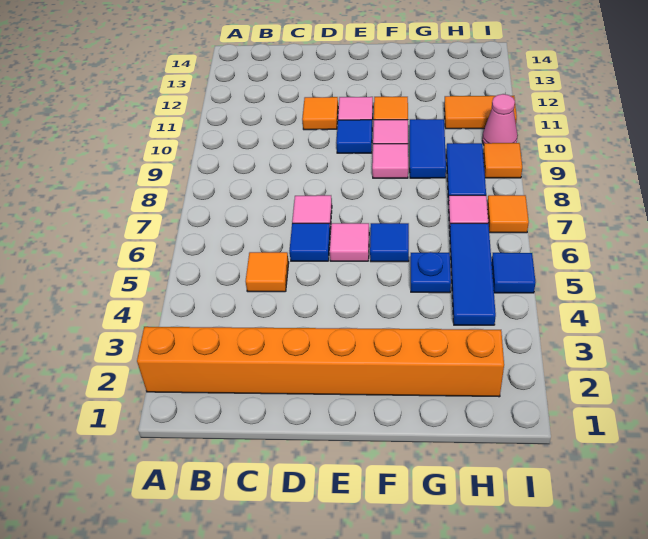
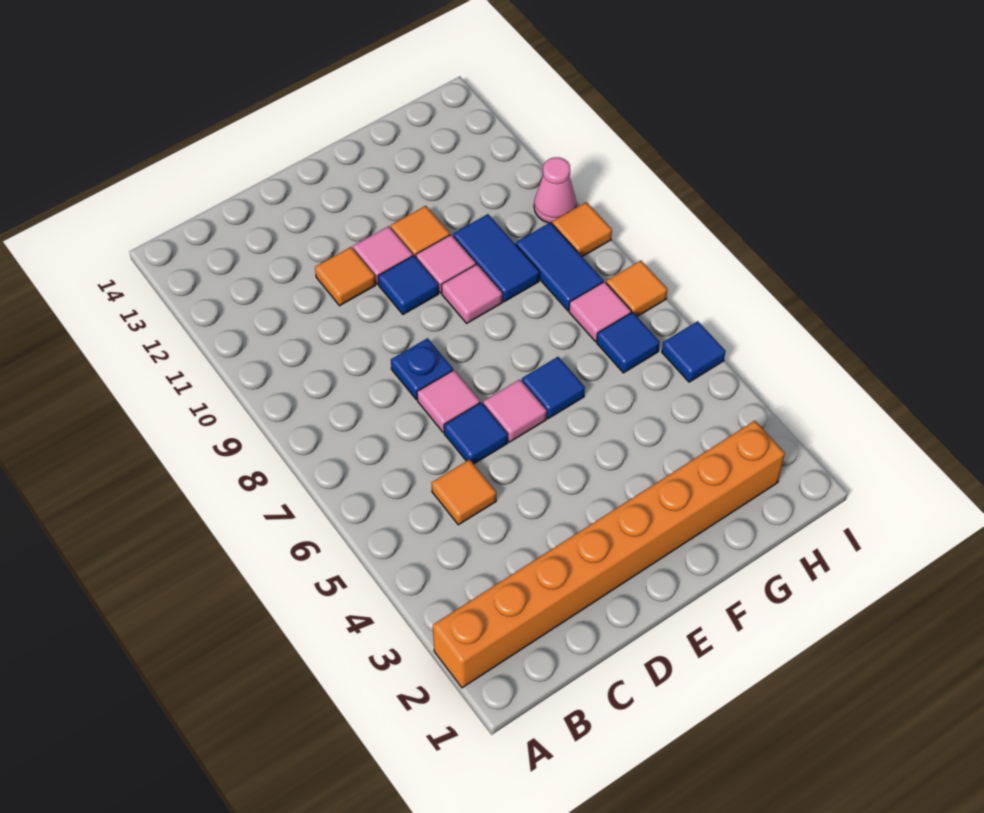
blue plate G5 level 1 -> blue plate D8 level 1
blue tile H4:H6 level 1 -> blue tile H6 level 1
orange tile H11:I11 level 1 -> none

